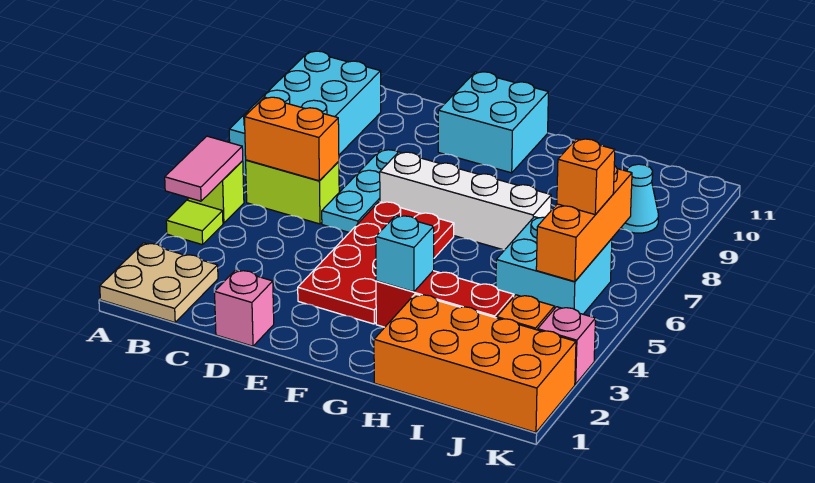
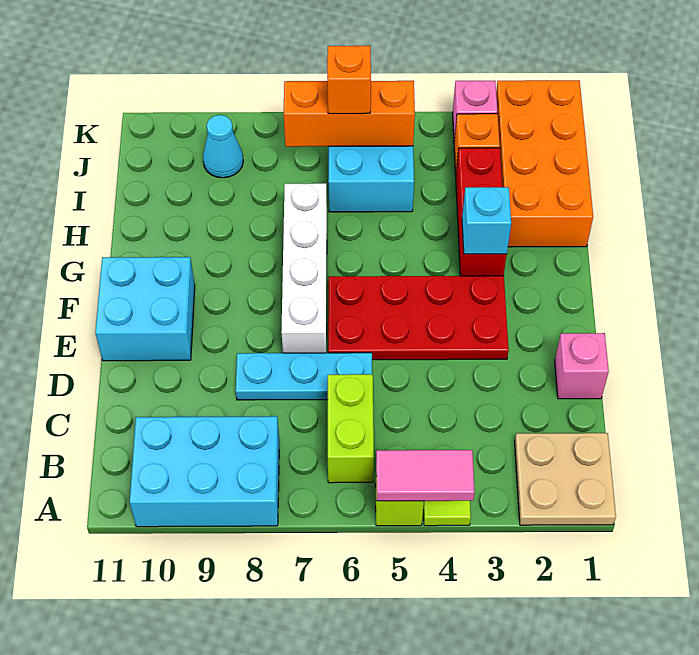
cyan brick A7:B10 level 1 -> cyan brick A8:B10 level 1
orange brick B6:C6 level 2 -> none

